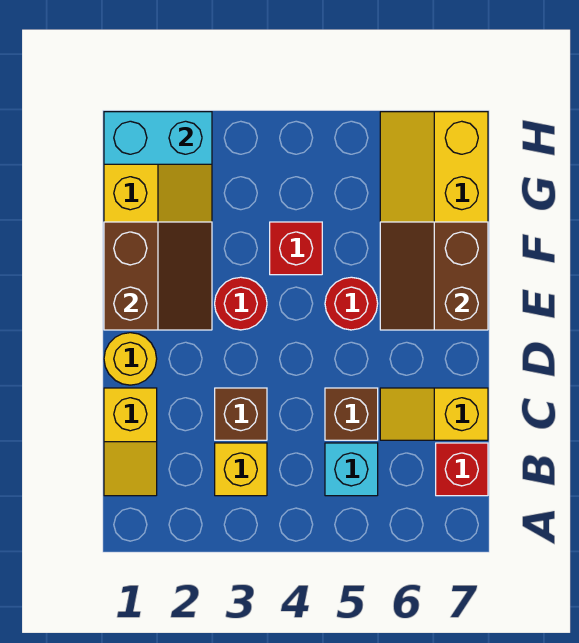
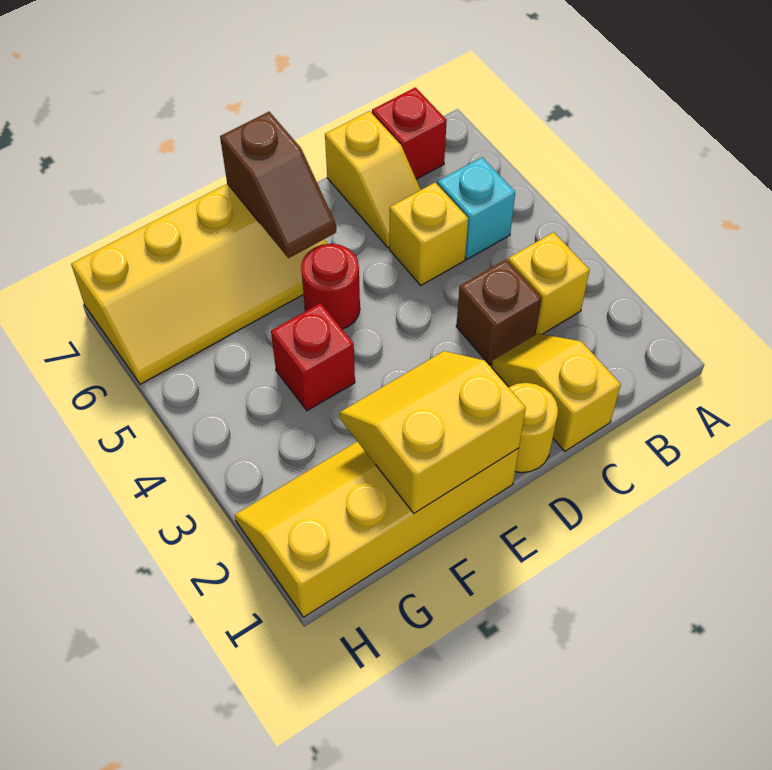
yellow slope B1:C1 level 1 top C -> yellow slope C1:C2 level 1 top 1
brown brick C5 level 1 -> yellow brick C5 level 1
brown slope E1:F2 level 2 top 1 -> yellow slope E1:F2 level 2 top 1
red round brick E3 level 1 -> none
brown slope E6:F7 level 2 top 7 -> brown slope E6:E7 level 2 top 7
cyan brick H1:H2 level 2 -> none

